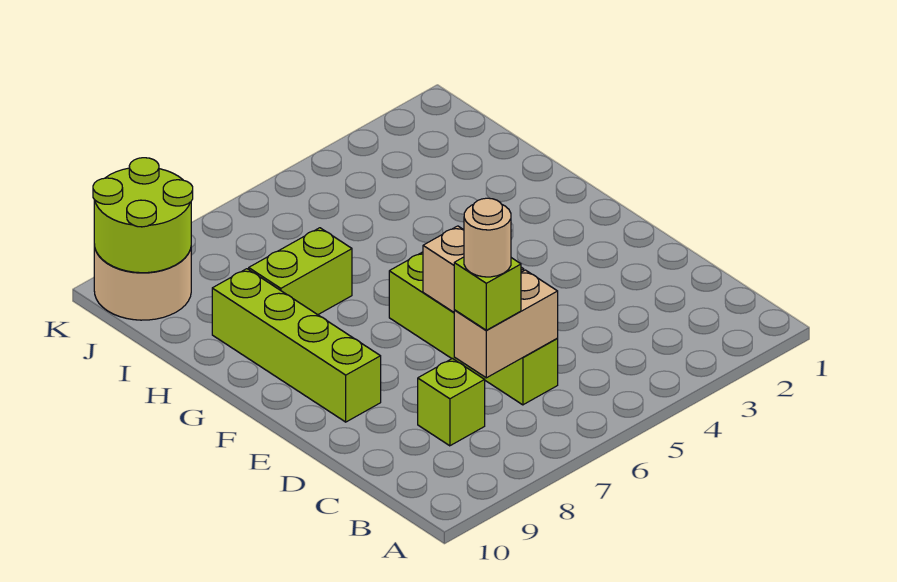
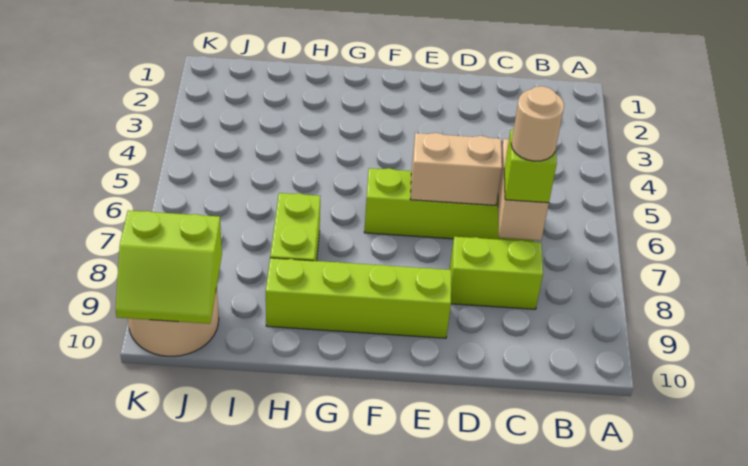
lime brick C8 level 1 -> lime brick C8:D8 level 1
lime round brick J9:K10 level 2 -> lime slope J9:K10 level 2 top 9

